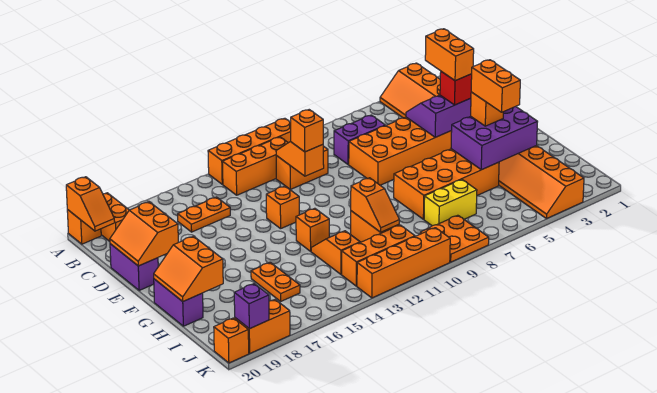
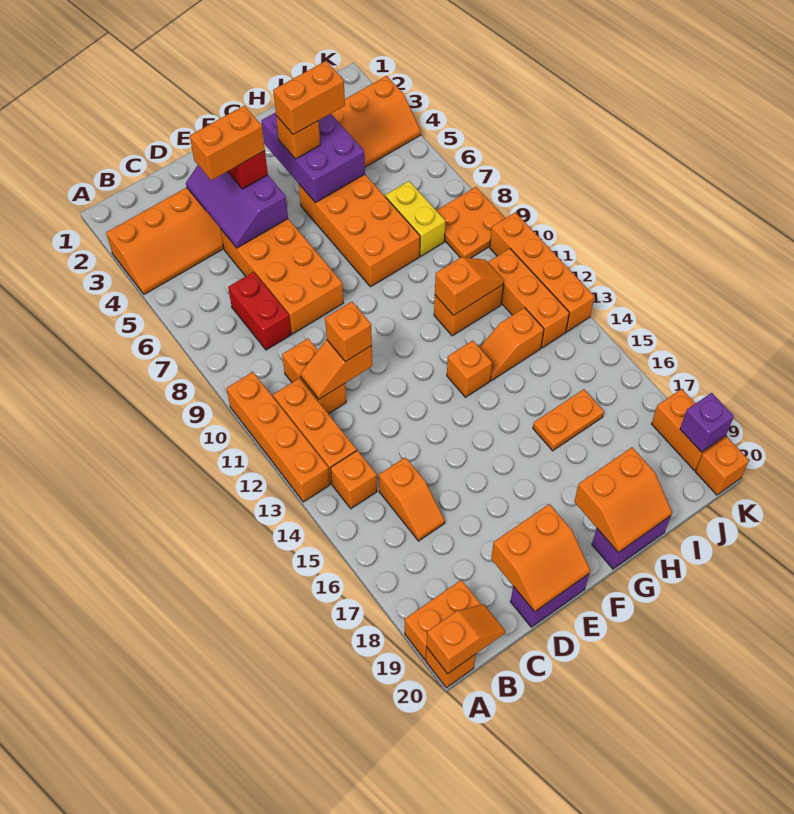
purple brick C7:C8 level 1 -> red brick C7:C8 level 1
orange plate C15:C16 level 1 -> orange slope C15:C16 level 1 top 15
orange brick E13 level 1 -> orange brick B14 level 1

